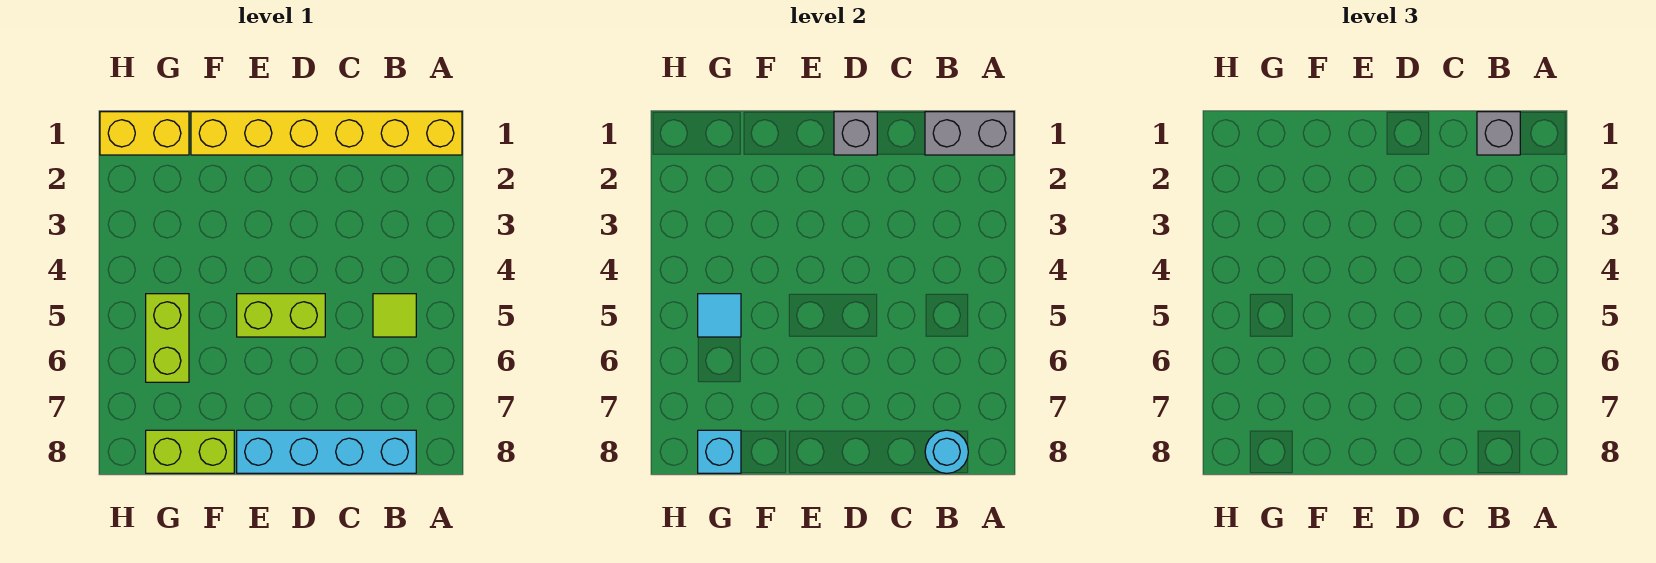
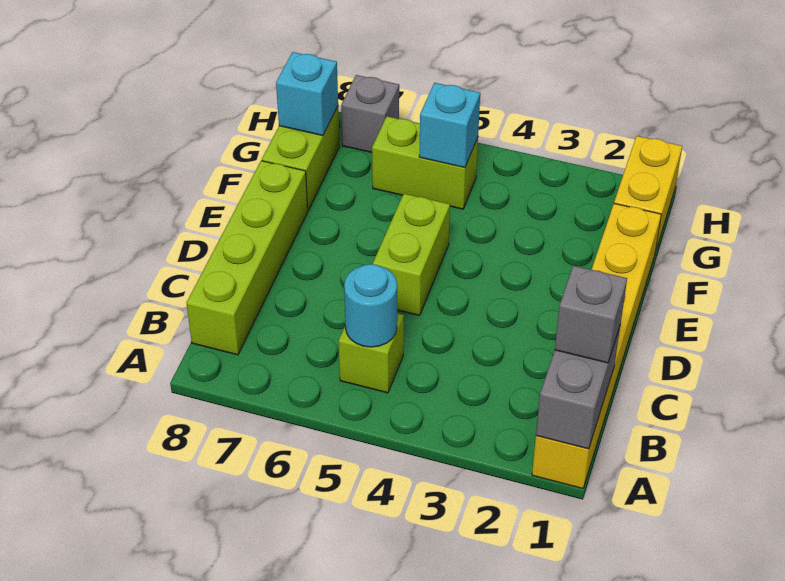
lime tile B5 level 1 -> lime brick B5 level 1
cyan brick B8:E8 level 1 -> lime brick B8:E8 level 1
cyan round brick B8 level 2 -> cyan round brick B5 level 2
grey brick D1 level 2 -> grey brick H7 level 1
cyan tile G5 level 2 -> cyan brick G5 level 2

